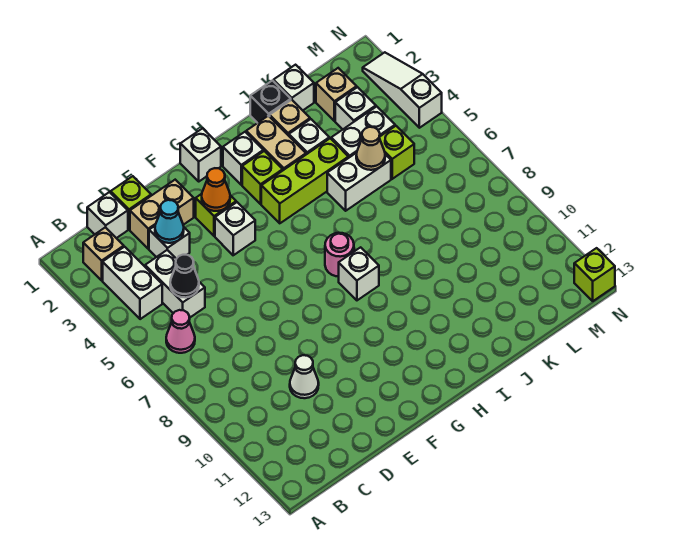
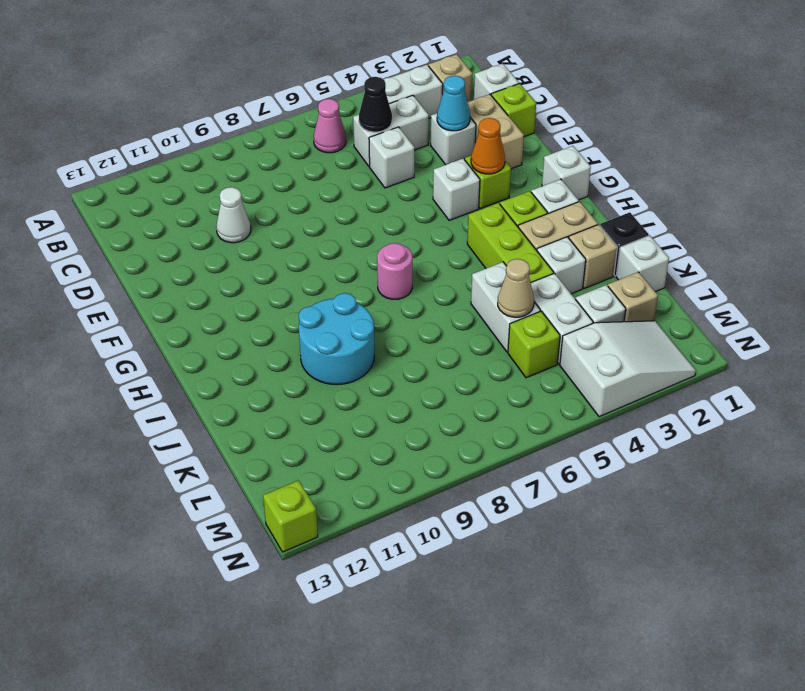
white brick H8 level 1 -> white brick D5 level 1
none -> cyan round brick I9:J10 level 1
white slope N2:N4 level 1 top 4 -> white slope M2:N4 level 1 top 4

